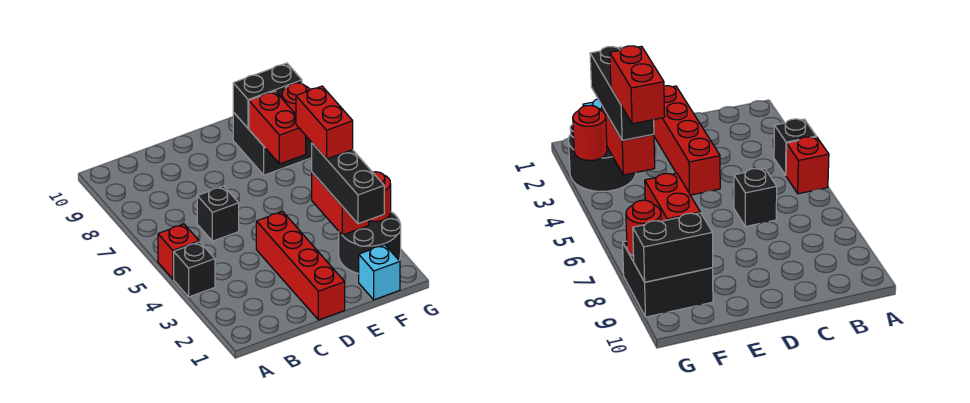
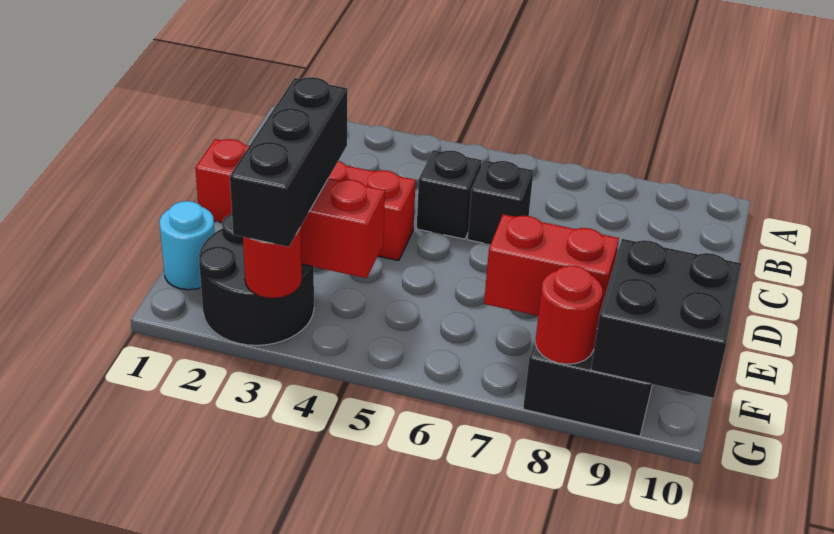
black brick A4 level 1 -> black brick C5 level 1
red brick A5 level 1 -> none
cyan brick F1 level 1 -> cyan round brick F1 level 1
black brick F2:F4 level 3 -> black brick E3:G3 level 3
red brick F4:F5 level 4 -> none
black brick F9:G9 level 2 -> black brick F9:G10 level 2

